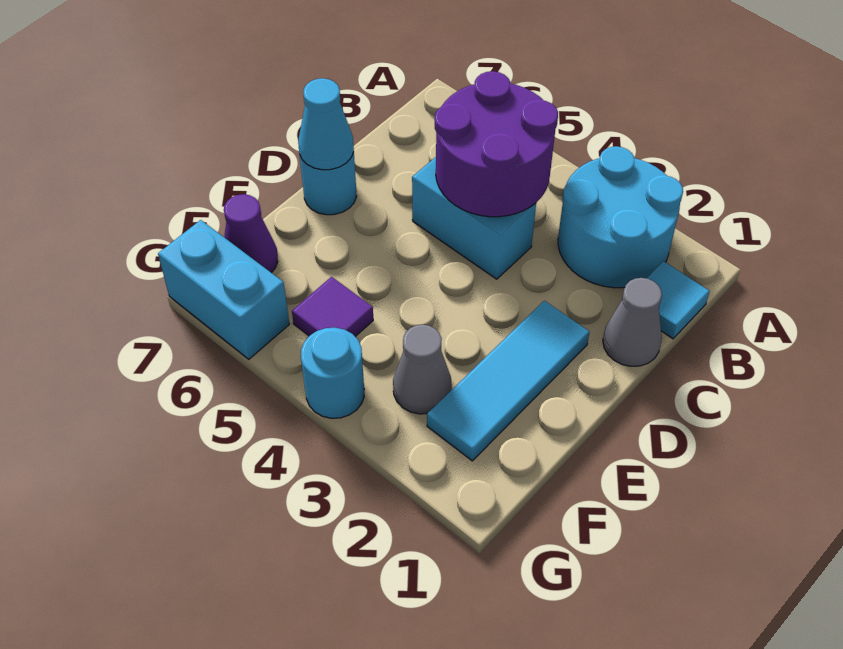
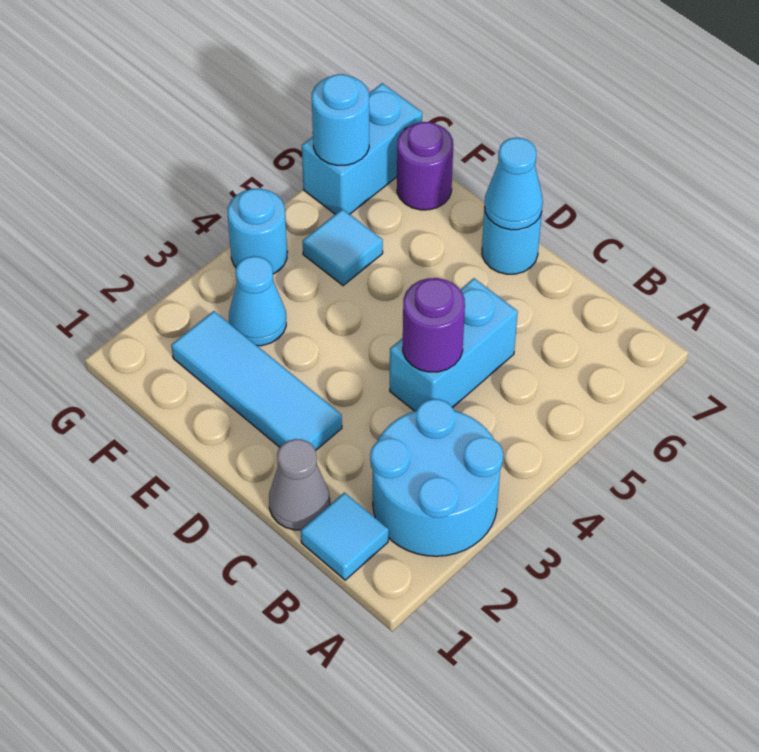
purple round brick B4:C5 level 2 -> purple round brick C4 level 2
grey cone F3 level 1 -> cyan cone F3 level 1
purple tile F5 level 1 -> cyan tile F5 level 1
purple cone F7 level 1 -> purple round brick F7 level 1
none -> cyan round brick G6 level 2

